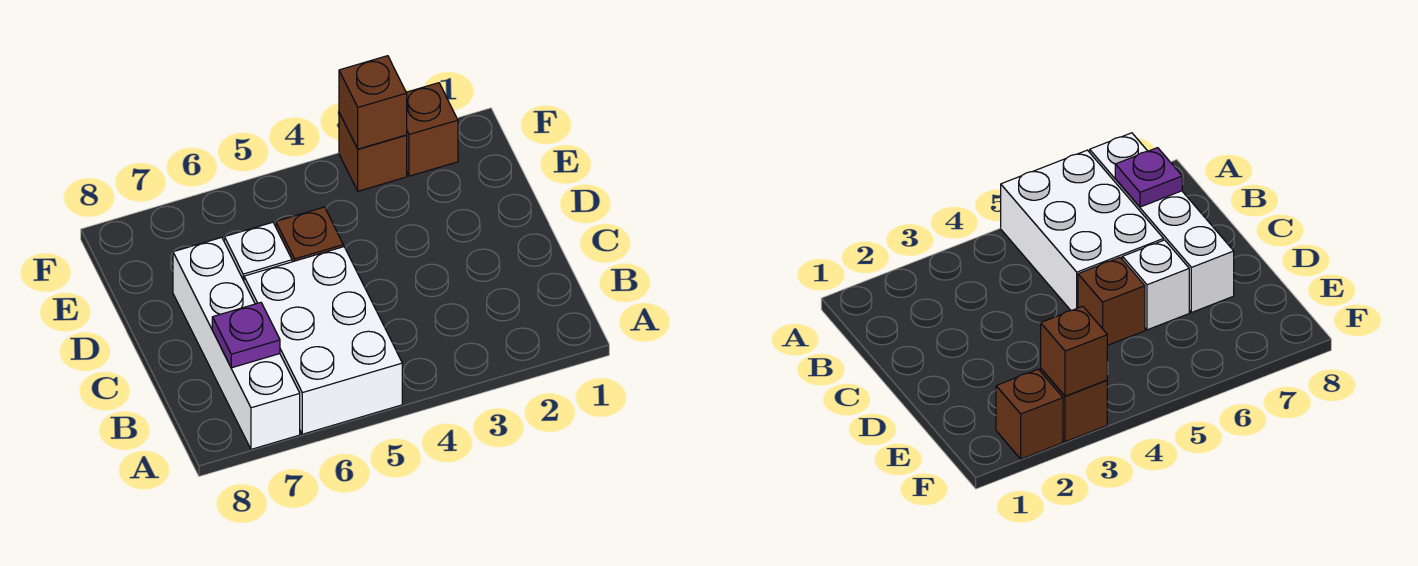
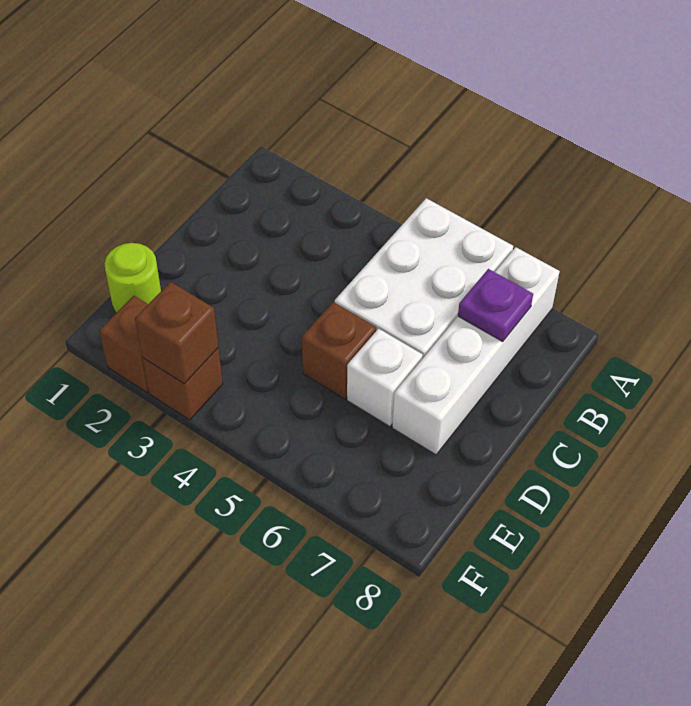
none -> lime round brick E1 level 1

